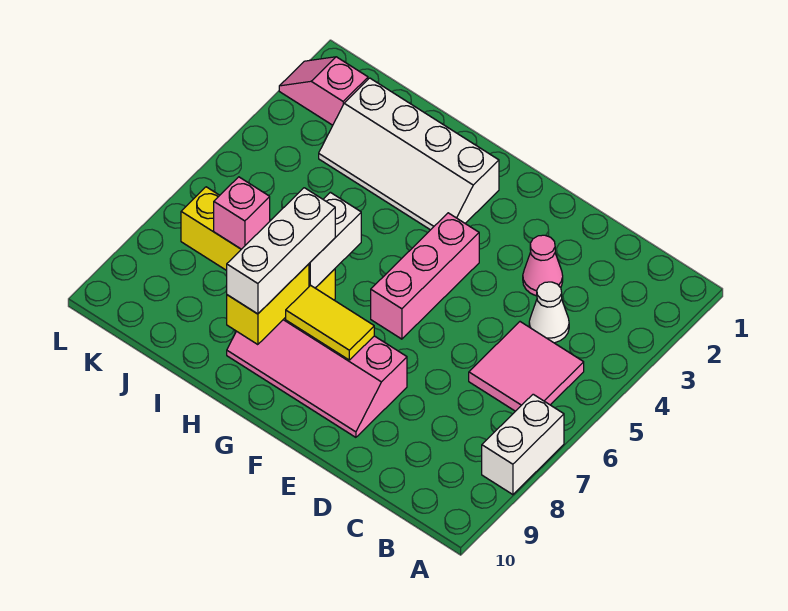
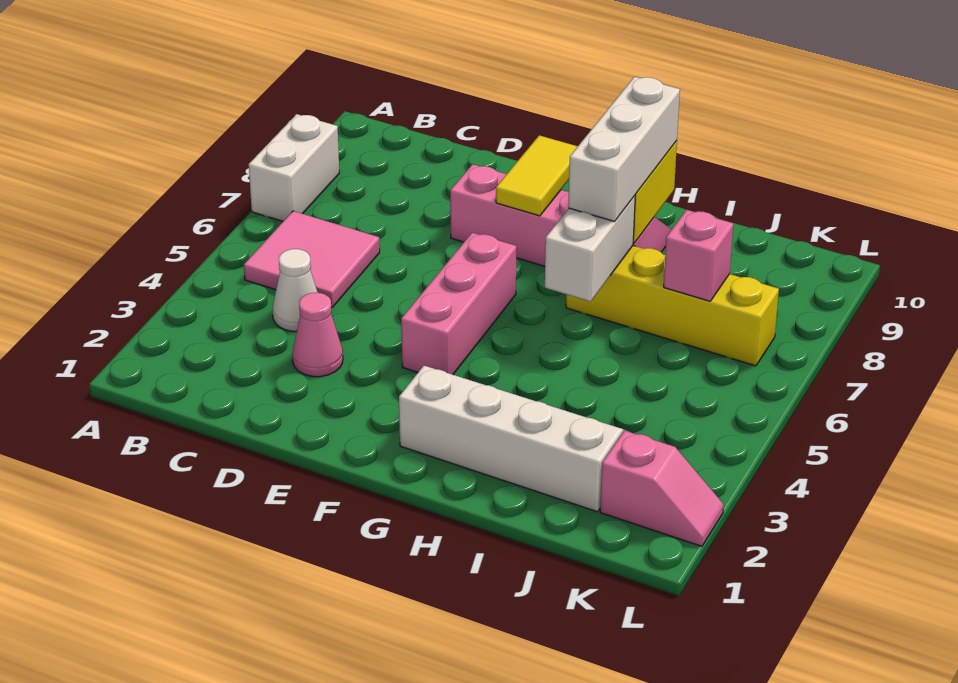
yellow tile F8:G8 level 2 -> yellow tile F8:F9 level 2

